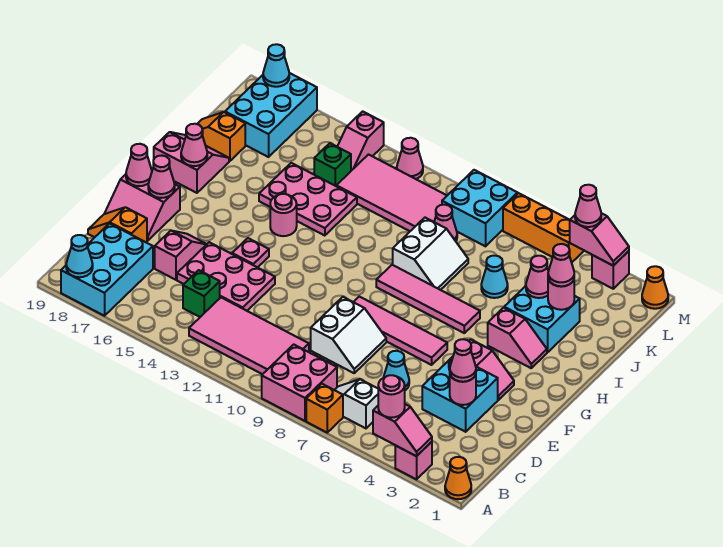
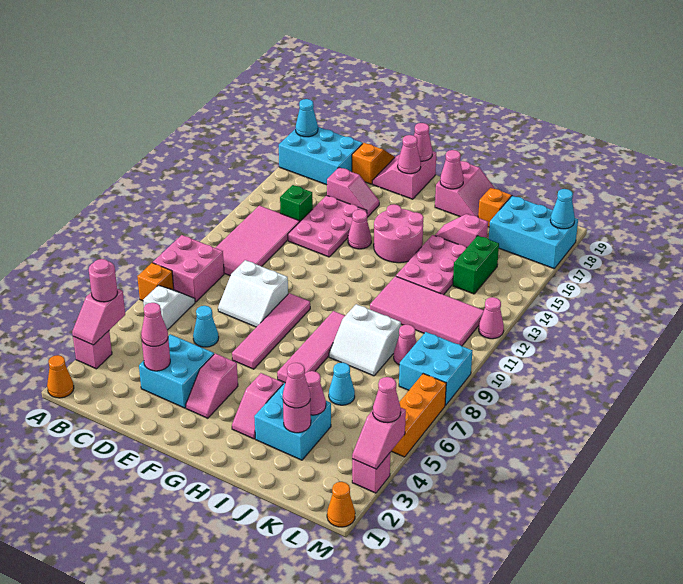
pink plate F14 level 1 -> pink cone F14 level 1
pink round brick H14 level 1 -> pink round brick G14:H15 level 1
pink tile K10:L13 level 1 -> pink tile I11:L12 level 1
green brick K14 level 1 -> green brick K14:K15 level 1
pink slope L14:M14 level 1 top M -> pink slope I16:J16 level 1 top J

